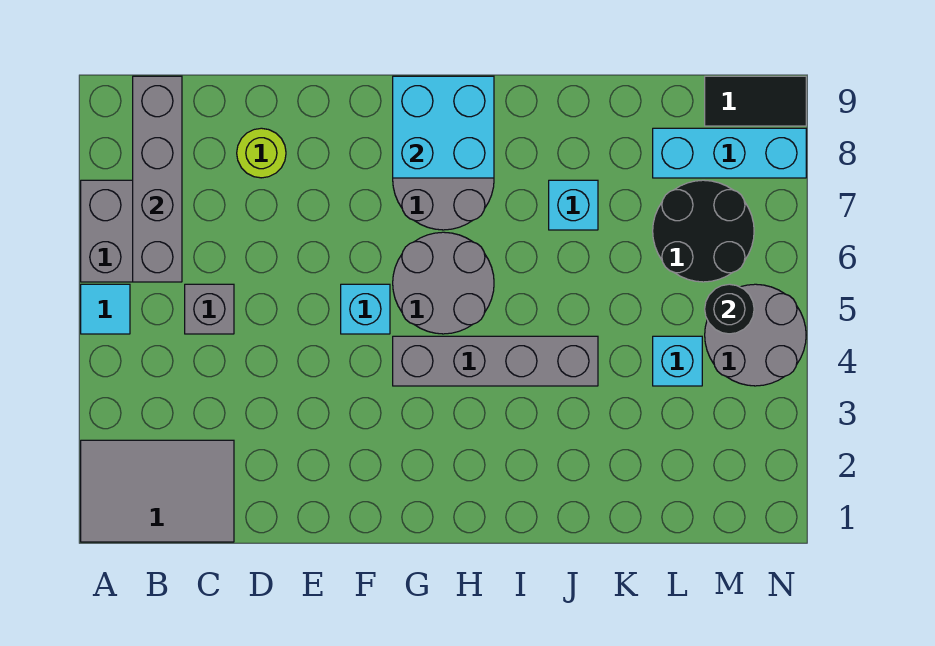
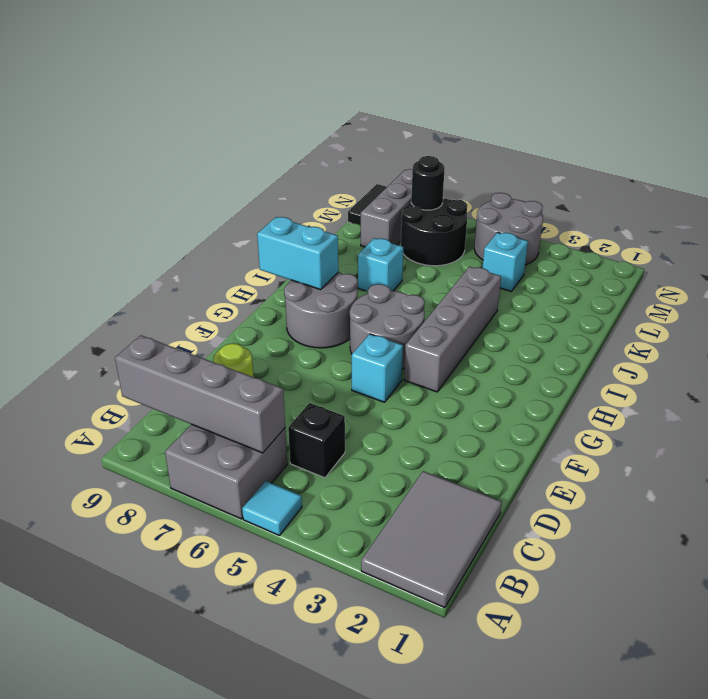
grey brick C5 level 1 -> black brick C5 level 1
cyan brick G8:H9 level 2 -> cyan brick H8:H9 level 2
cyan brick L8:N8 level 1 -> grey brick L8:N8 level 1
black round brick M5 level 2 -> black round brick M7 level 2

